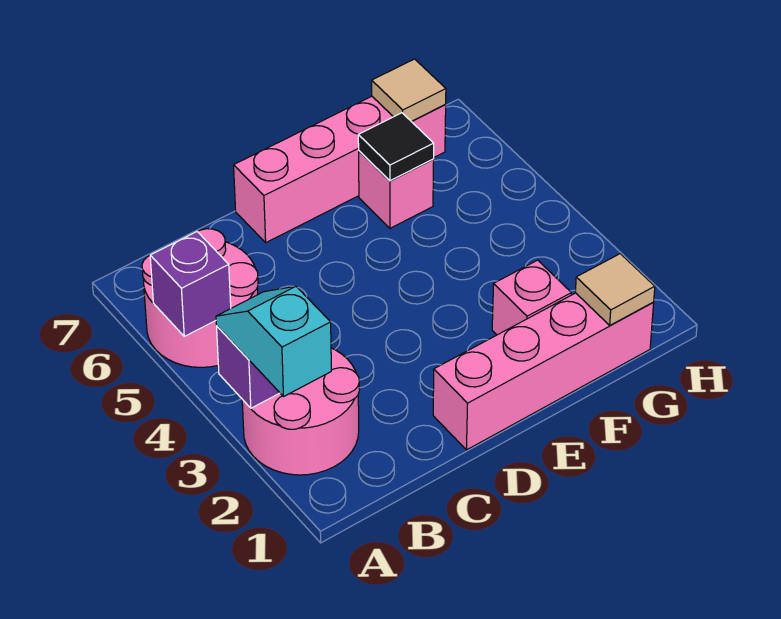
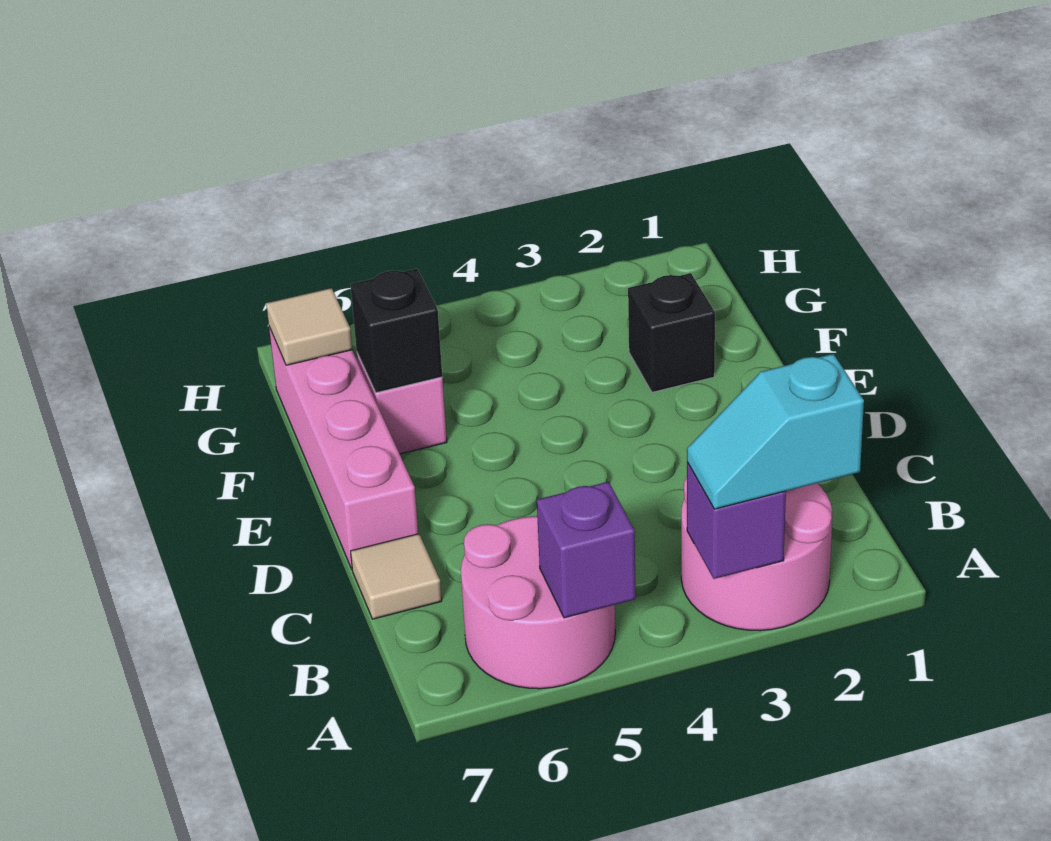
pink brick D1:G1 level 1 -> none
pink brick F2 level 1 -> black brick F2 level 1
black tile F6 level 2 -> black brick F6 level 2
tan tile G1 level 2 -> tan tile C7 level 1

